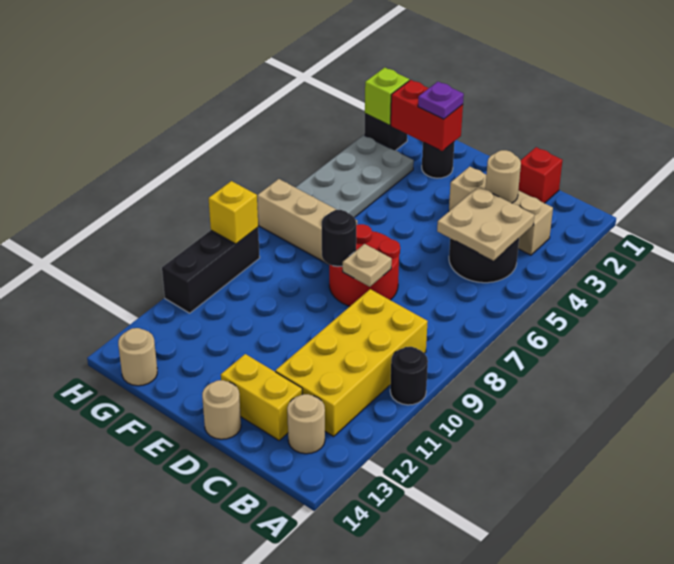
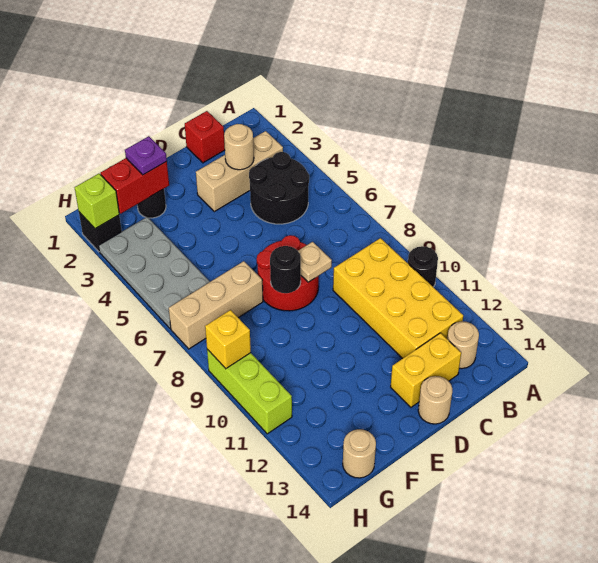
tan plate B4:C5 level 2 -> none
black brick H9:H11 level 1 -> lime brick H9:H11 level 1

